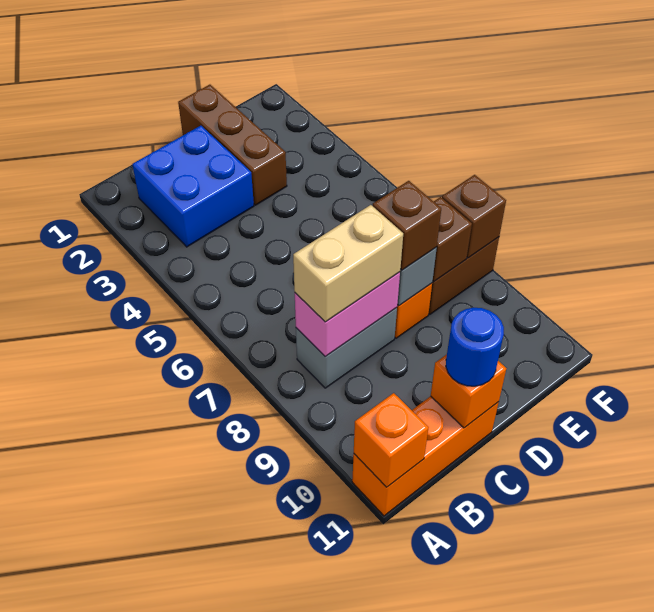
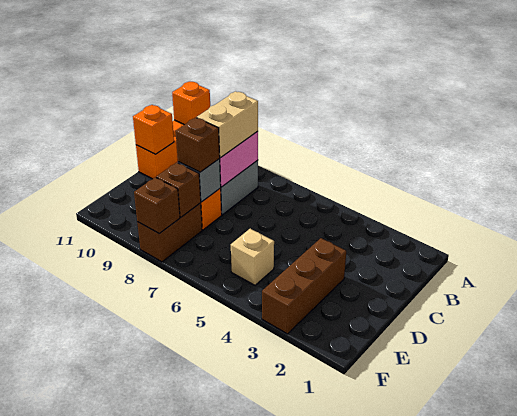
blue brick B2:C3 level 1 -> none
blue round brick C11 level 3 -> none
brown brick D1:D3 level 1 -> brown brick D3:F3 level 1
none -> tan brick E5 level 1

